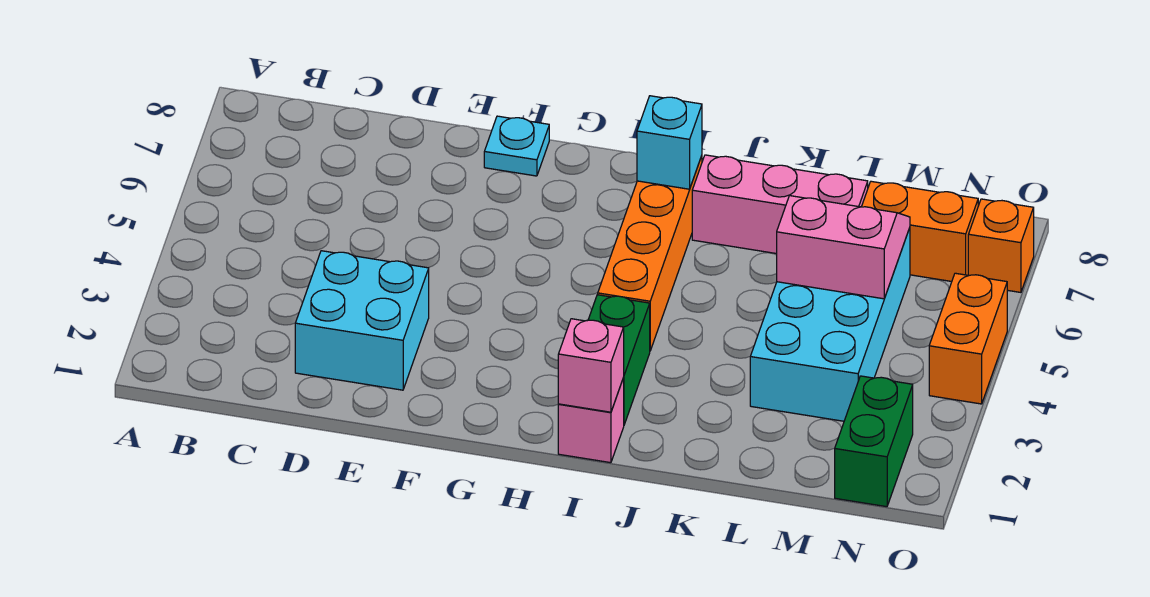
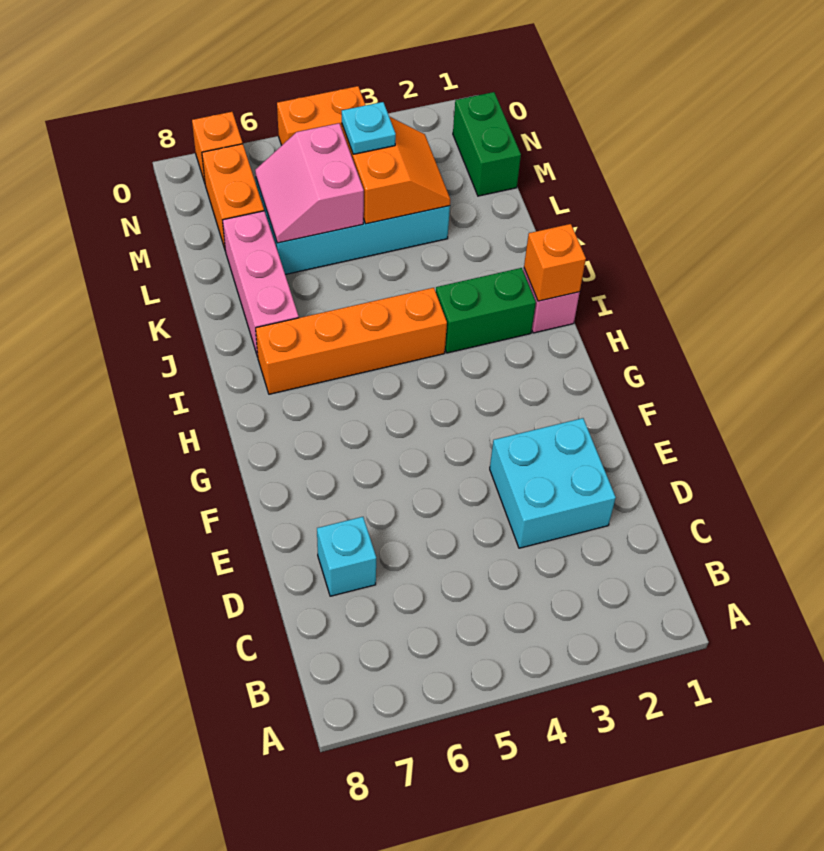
cyan plate F8 level 1 -> cyan plate M4 level 3
pink brick I1 level 2 -> orange brick I1 level 2
cyan brick I7 level 2 -> cyan brick D7 level 1
none -> orange slope L3:M4 level 2 top 4
green brick N1:N2 level 1 -> green brick M1:N1 level 1

